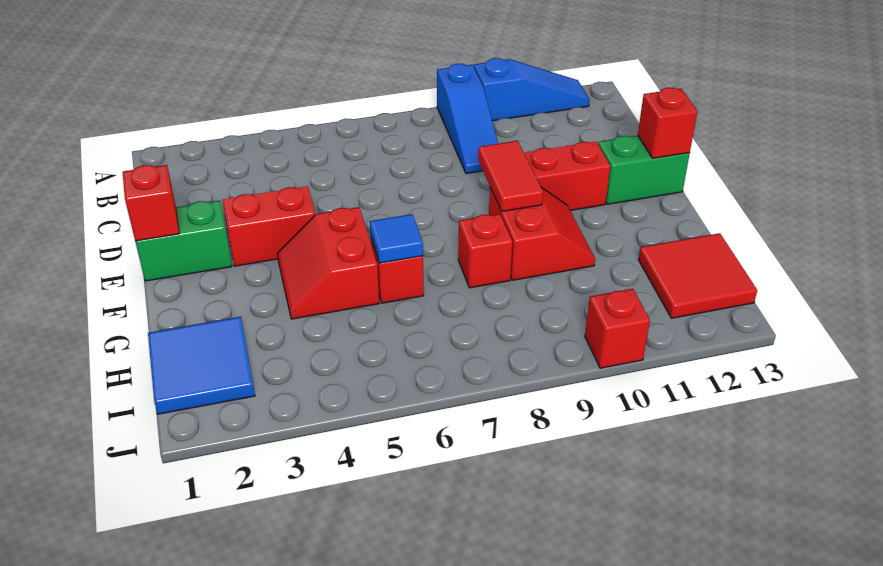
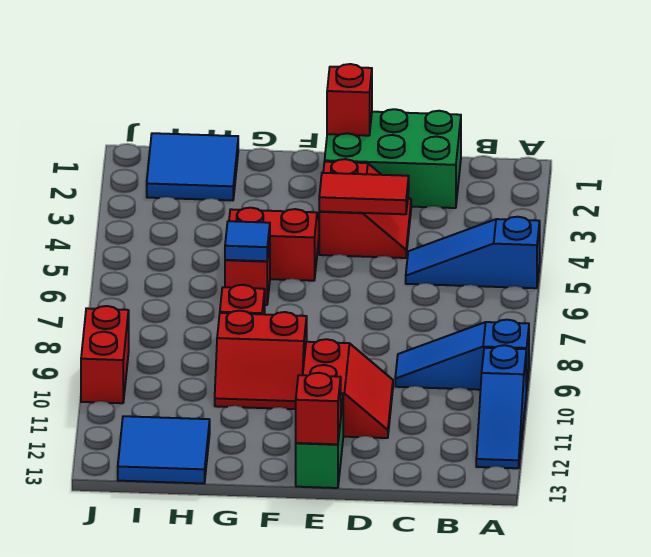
none -> blue slope A5:C5 level 1 top A
green brick E1:E2 level 1 -> green brick C1:E2 level 1
red tile E9:F9 level 2 -> red tile D4:E4 level 2
red tile H12:I13 level 1 -> blue tile H12:I13 level 1
red brick J10 level 1 -> red brick J9:J10 level 1

